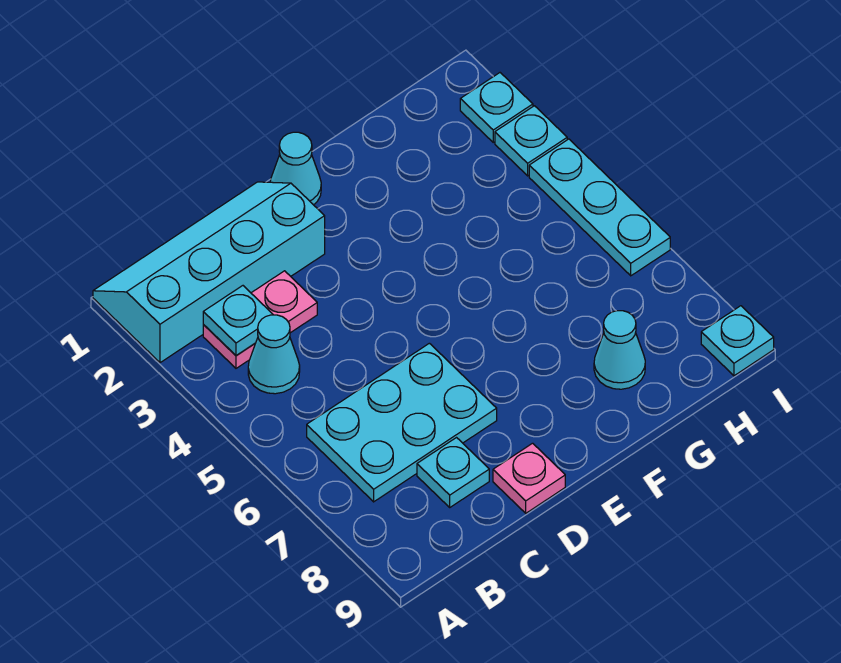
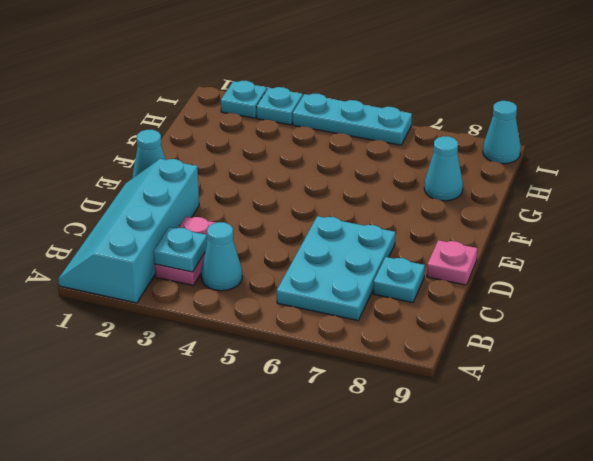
cyan plate I9 level 1 -> cyan cone I9 level 1

